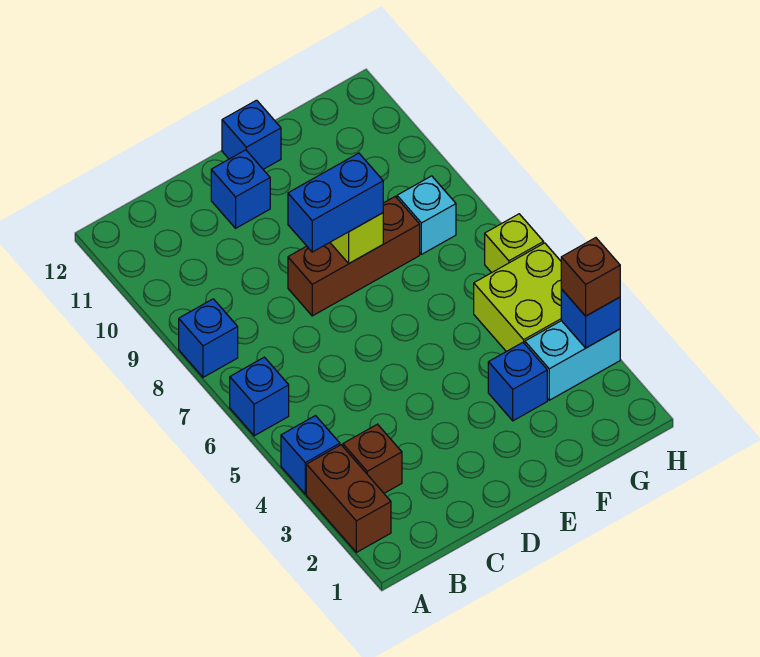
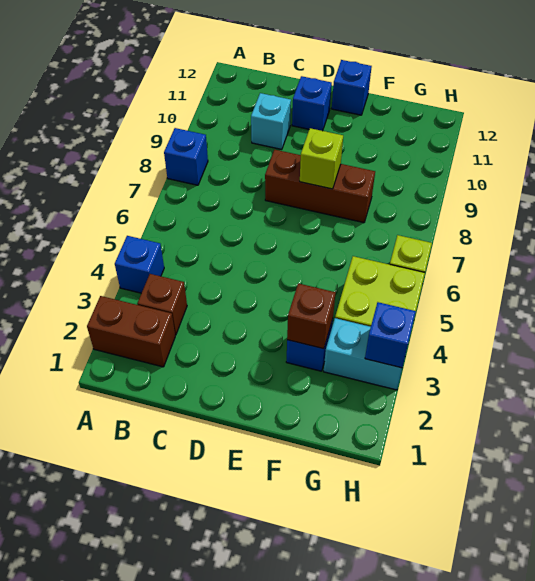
brown brick A2:A3 level 1 -> brown brick A2:B2 level 1
blue brick A6 level 1 -> none
blue brick D8:E8 level 3 -> none
cyan brick G8 level 1 -> cyan brick C10 level 1
brown brick H3 level 3 -> brown brick F3 level 2

